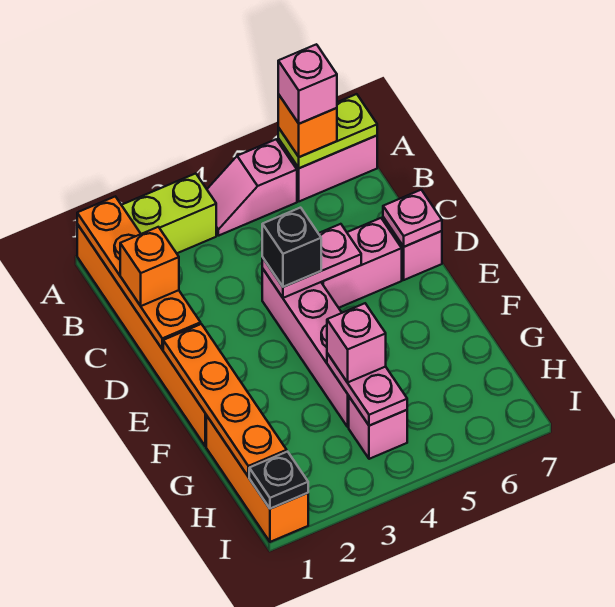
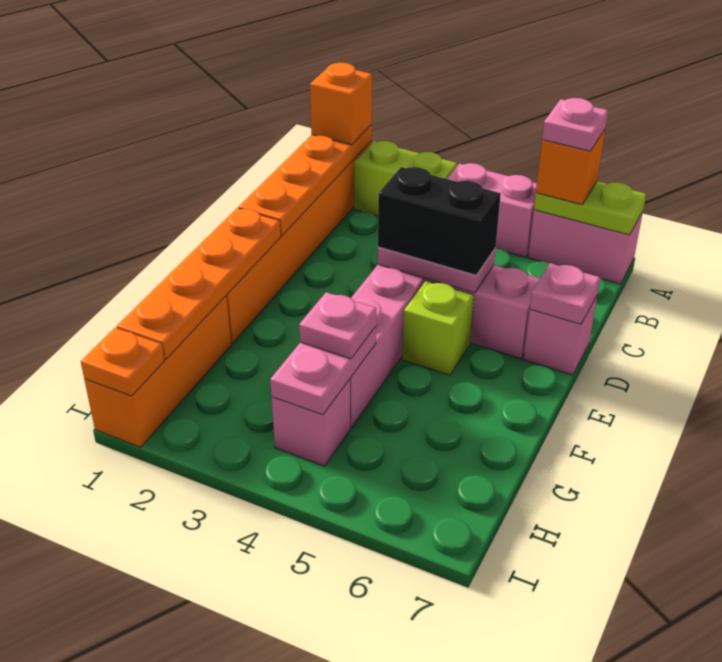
pink slope A4:A5 level 1 top 5 -> pink brick A4:A5 level 1
pink brick A6 level 4 -> pink plate A6 level 4
orange brick C1 level 3 -> orange brick A1 level 3
black brick D4 level 3 -> black brick D4:D5 level 3
none -> lime brick E5 level 1
pink brick G4 level 3 -> pink plate G4 level 3
black plate I1 level 2 -> orange plate I1 level 2

